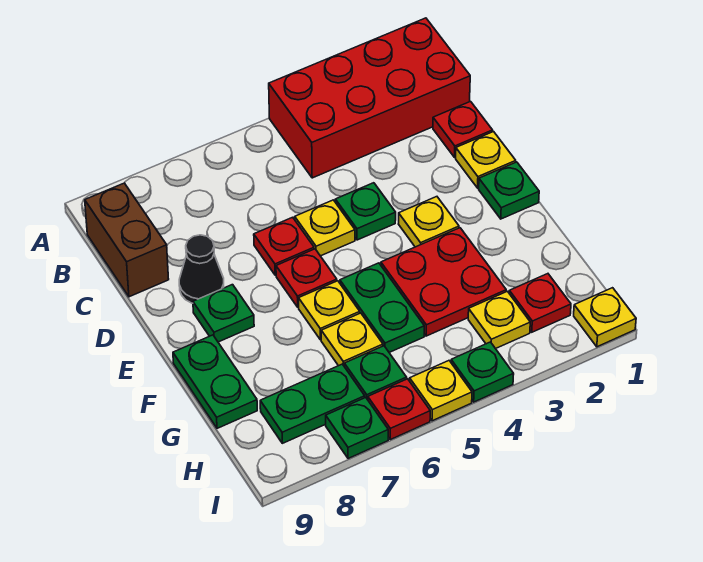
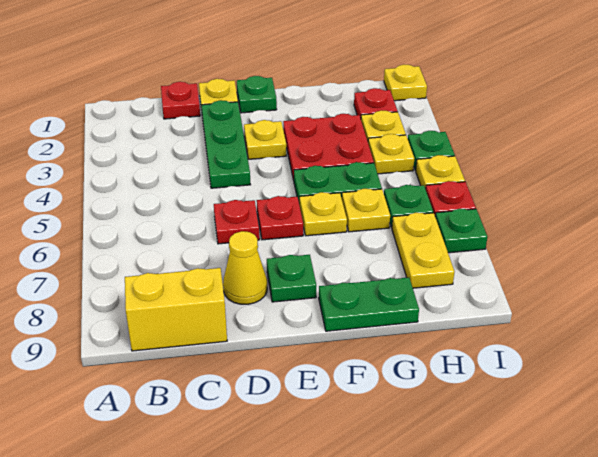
red brick A1:B4 level 1 -> none
brown brick B9:C9 level 1 -> yellow brick B9:C9 level 1
green plate D4 level 1 -> green plate D2:D4 level 1
yellow plate D5 level 1 -> yellow plate H4 level 1
black cone D8 level 1 -> yellow cone D8 level 1
green plate H7:H8 level 1 -> yellow plate H7:H8 level 1

